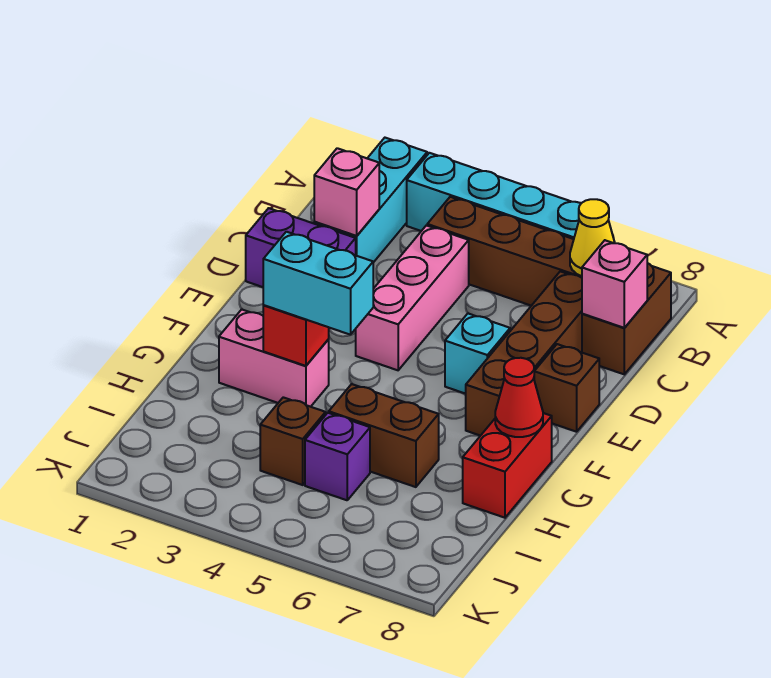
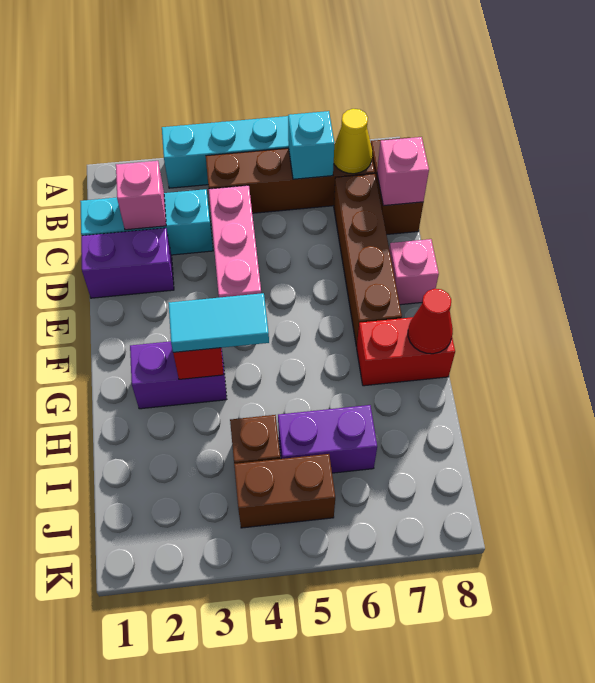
cyan brick A2:C2 level 1 -> cyan brick C1:C3 level 1
cyan brick E6 level 1 -> cyan brick B6 level 2
brown brick E8 level 1 -> pink brick E8 level 1
pink brick G2:G3 level 1 -> purple brick G2:G3 level 1
cyan brick G3:G4 level 3 -> cyan tile G3:G4 level 3
red brick G8:H8 level 1 -> red brick G7:G8 level 1
brown brick H5:H6 level 1 -> brown brick J4:J5 level 1
purple brick I5 level 1 -> purple brick I5:I6 level 1

